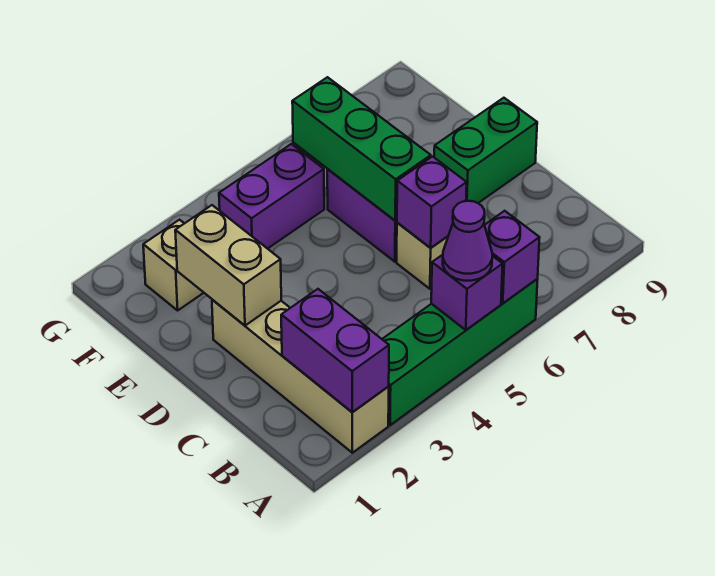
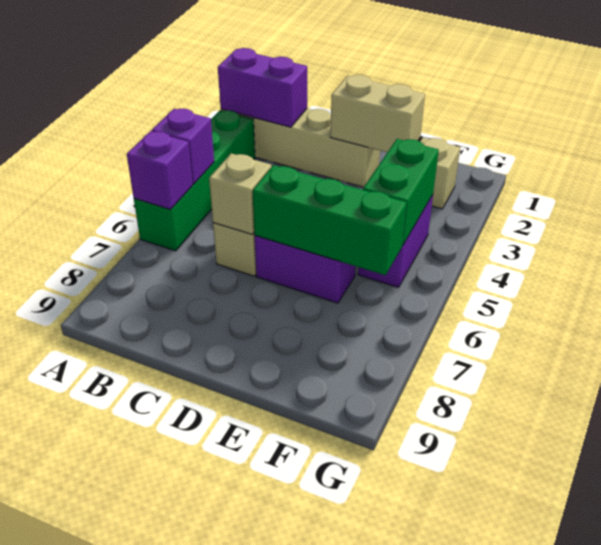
purple cone A5 level 3 -> none
purple brick C6 level 2 -> tan brick C6 level 2
green brick D8:D9 level 1 -> green brick F4:F5 level 2

